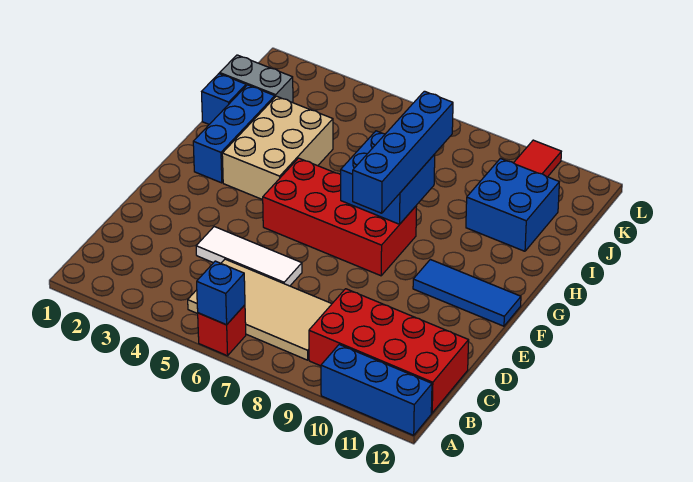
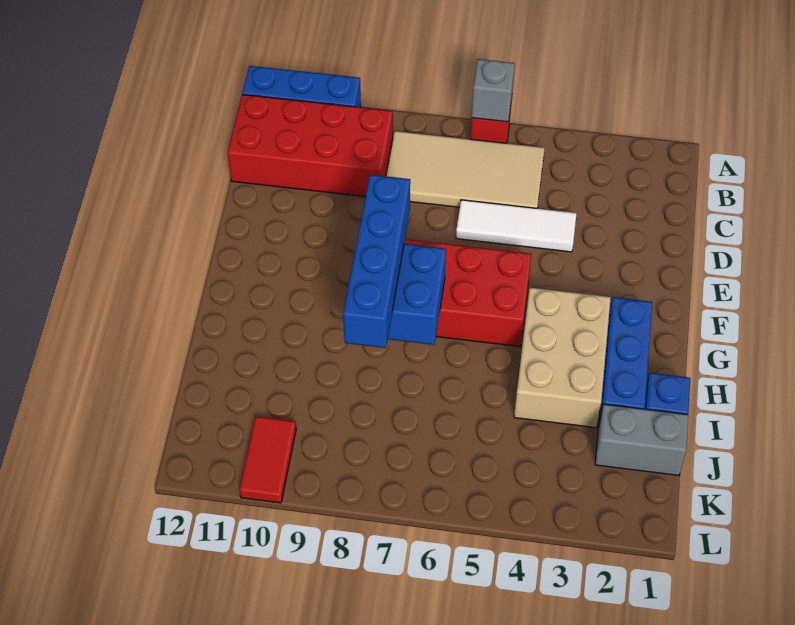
blue brick A6 level 2 -> grey brick A6 level 2
blue tile F10:F12 level 1 -> none
blue brick I10:J11 level 1 -> none

